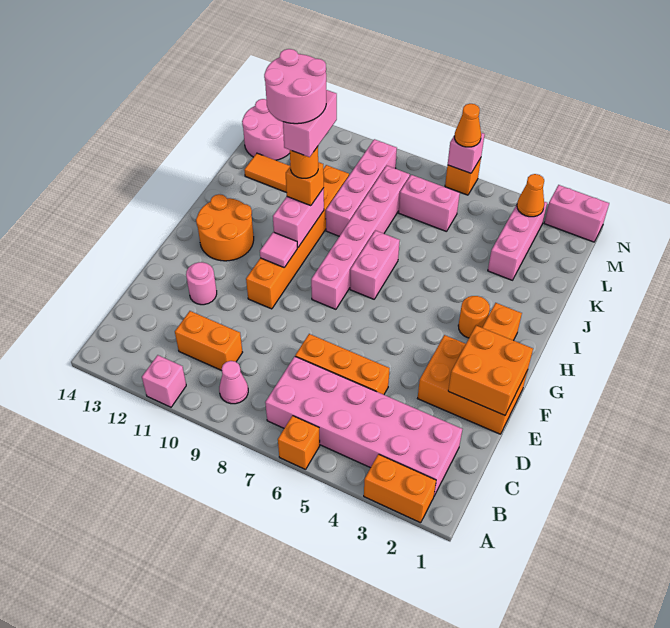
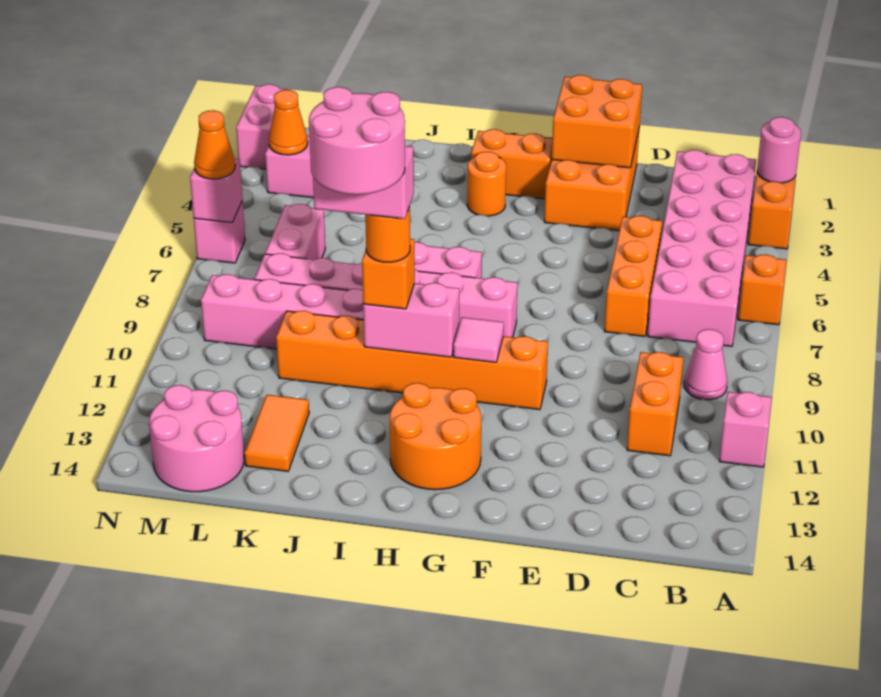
pink round brick E12 level 1 -> pink round brick A2 level 2
orange brick N6 level 1 -> pink brick N6 level 1

